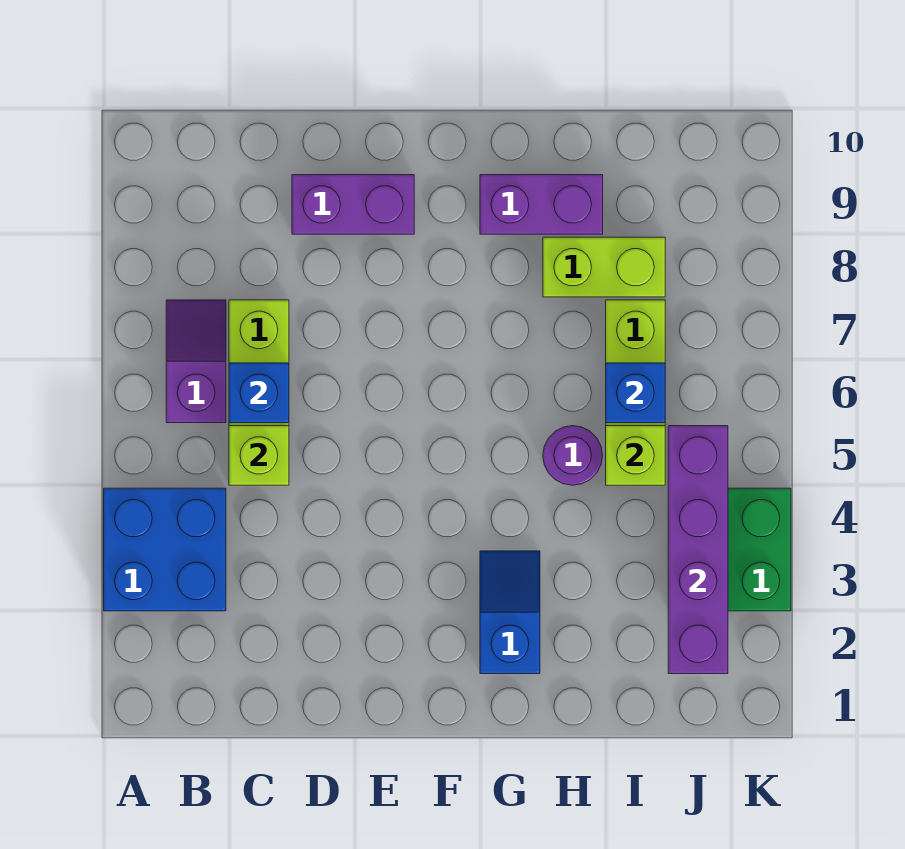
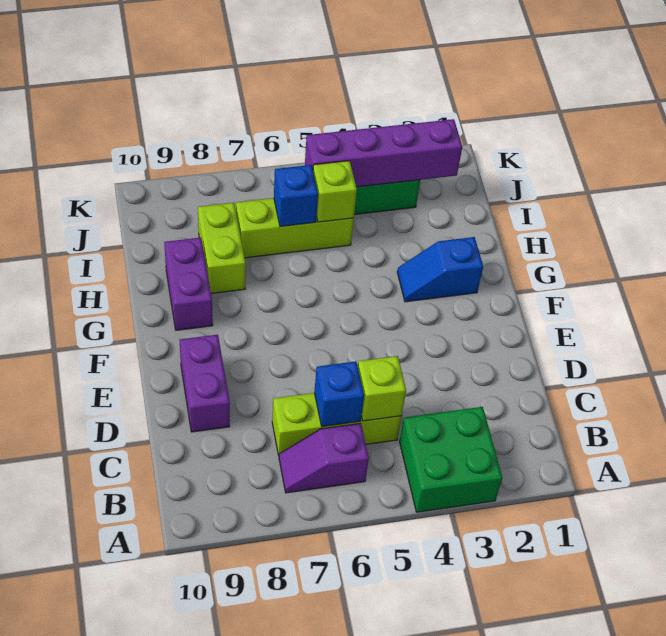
blue brick A3:B4 level 1 -> green brick A3:B4 level 1
purple round brick H5 level 1 -> none

